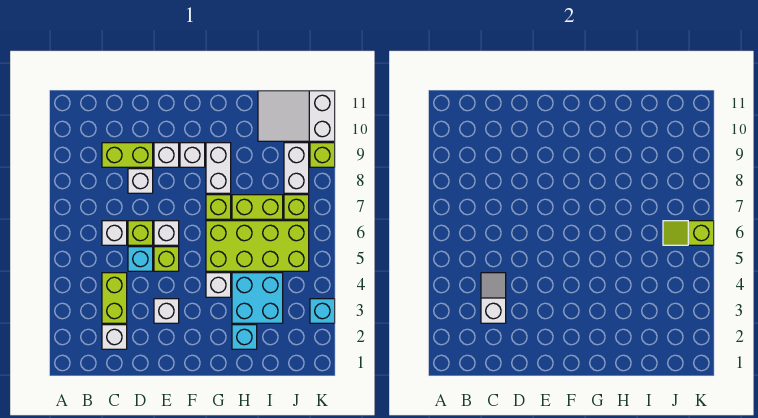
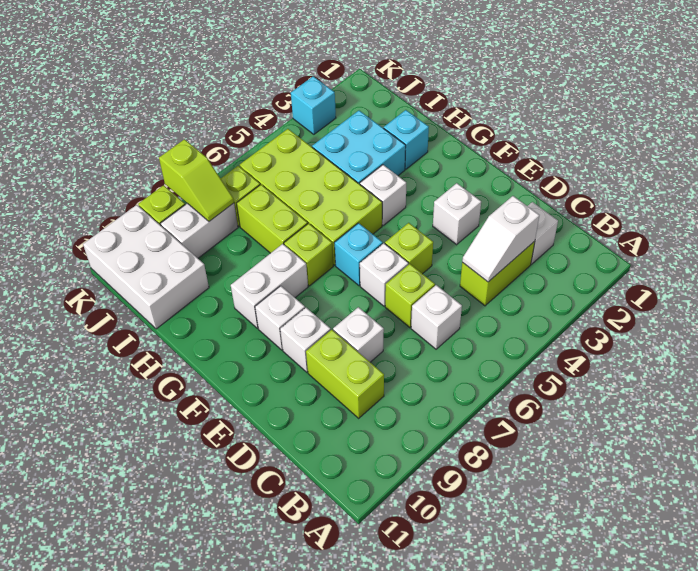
cyan brick D5 level 1 -> cyan brick F6 level 1
white slope I10:K11 level 1 top K -> white brick I10:K11 level 1
lime slope J6:K6 level 2 top K -> lime slope J8:K8 level 2 top K

